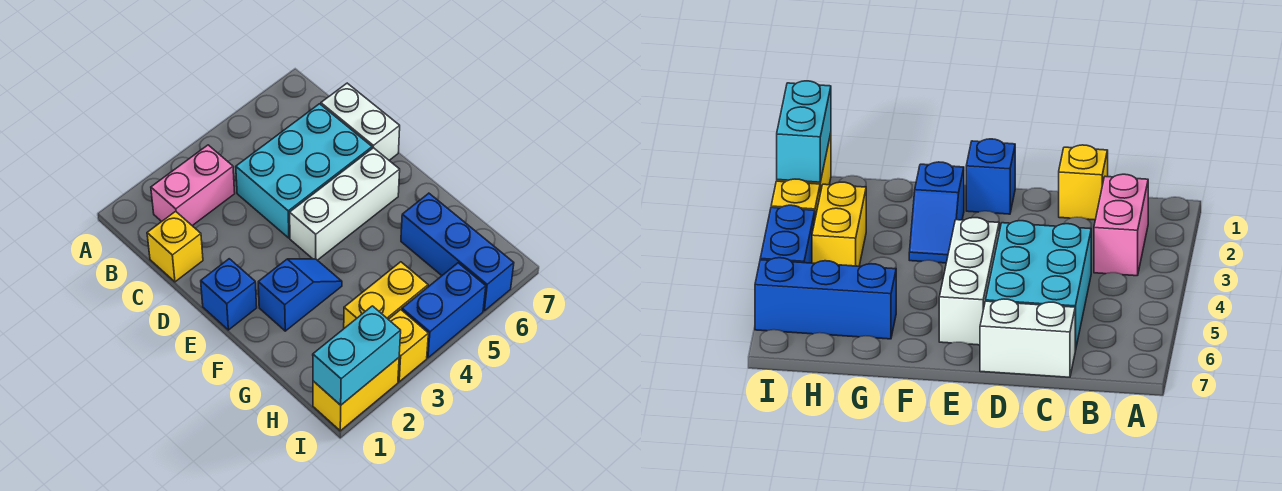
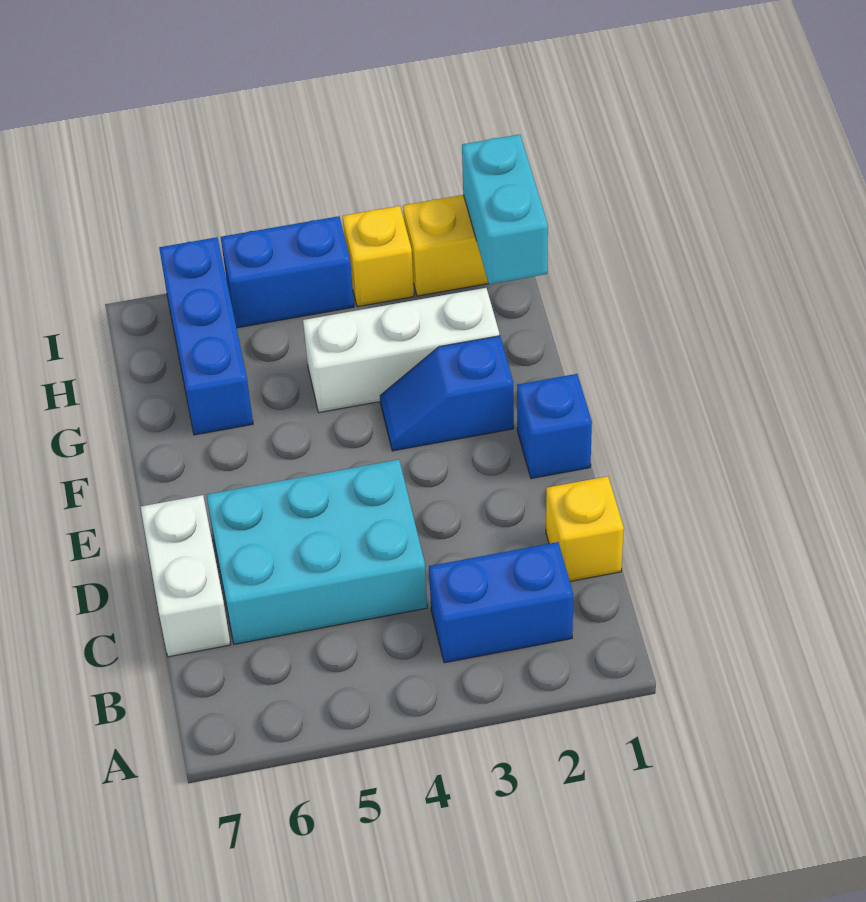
pink brick B2:B3 level 1 -> blue brick B2:B3 level 1
white brick E4:E6 level 1 -> white brick G2:G4 level 1
yellow brick H3:H4 level 1 -> none
cyan brick I1:I2 level 2 -> cyan brick H1:I1 level 2

